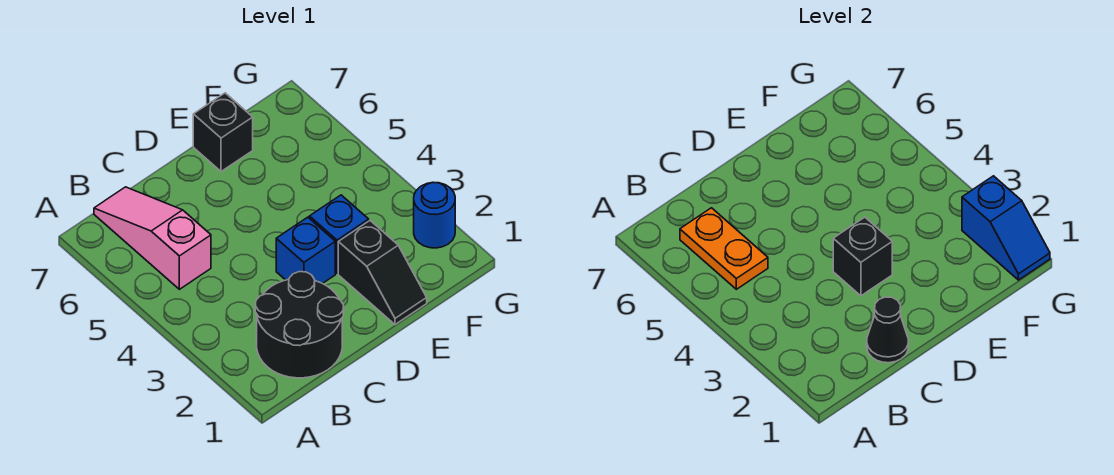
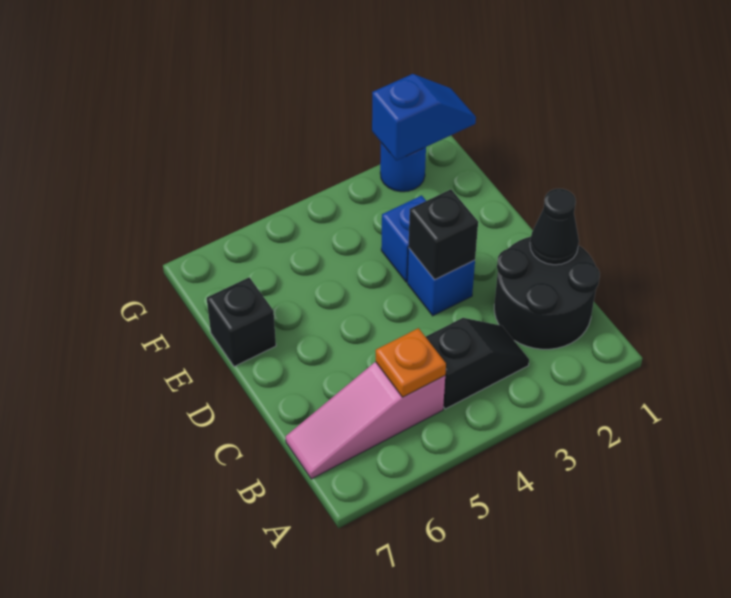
orange plate B5:B6 level 2 -> orange plate B5 level 2
black slope E1:E2 level 1 top 2 -> black slope B3:B4 level 1 top 4

